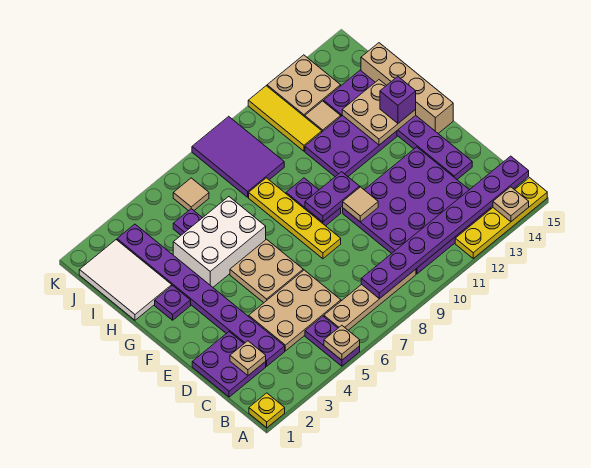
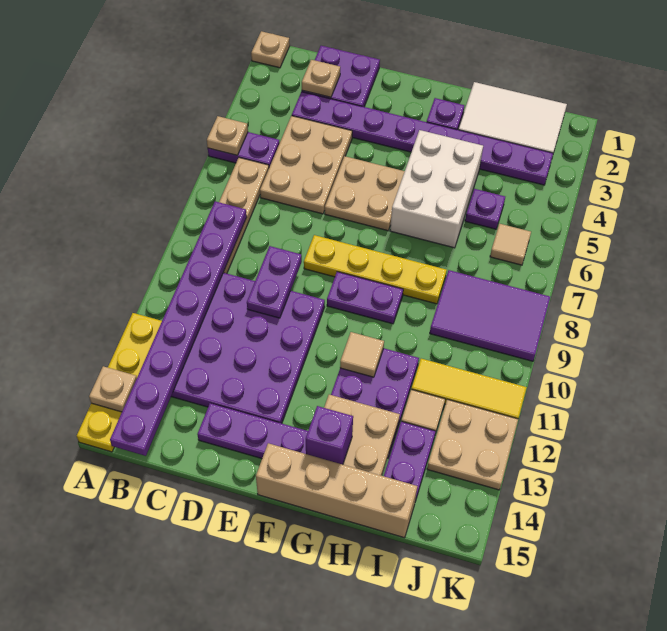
yellow plate A1 level 1 -> tan plate A1 level 1
tan tile E10 level 2 -> tan tile G11 level 2
purple plate F9:F10 level 2 -> purple plate D9:D10 level 2

